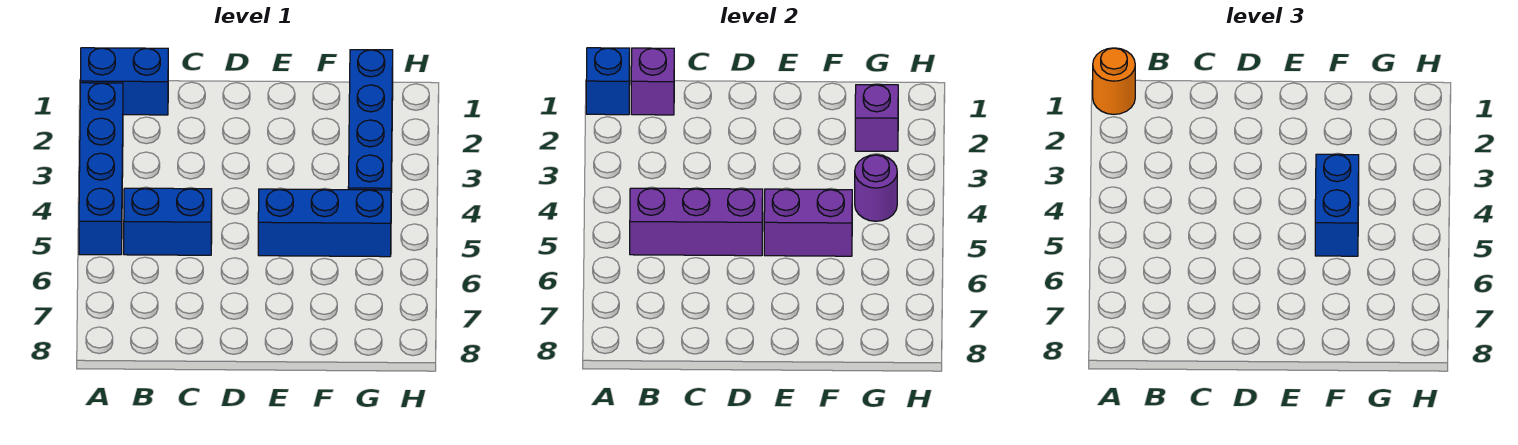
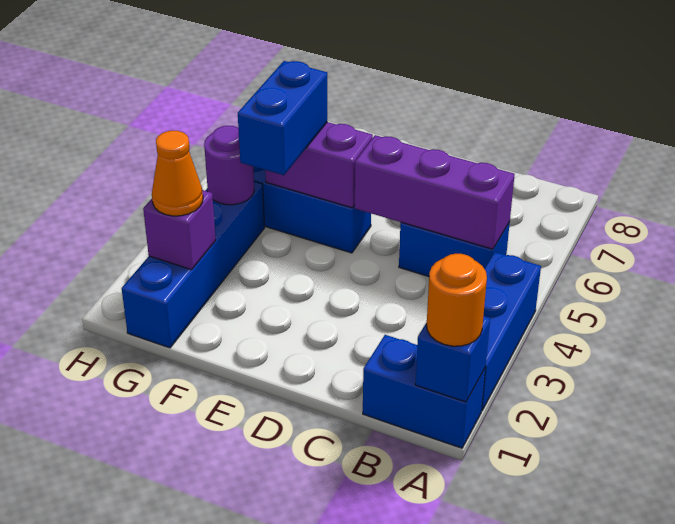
blue brick A2:A5 level 1 -> blue brick A2:A4 level 1
purple brick B1 level 2 -> none
none -> orange cone G2 level 3

